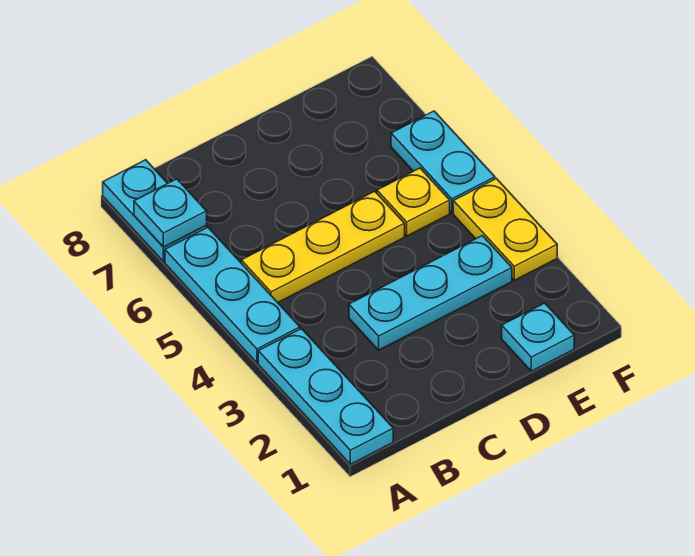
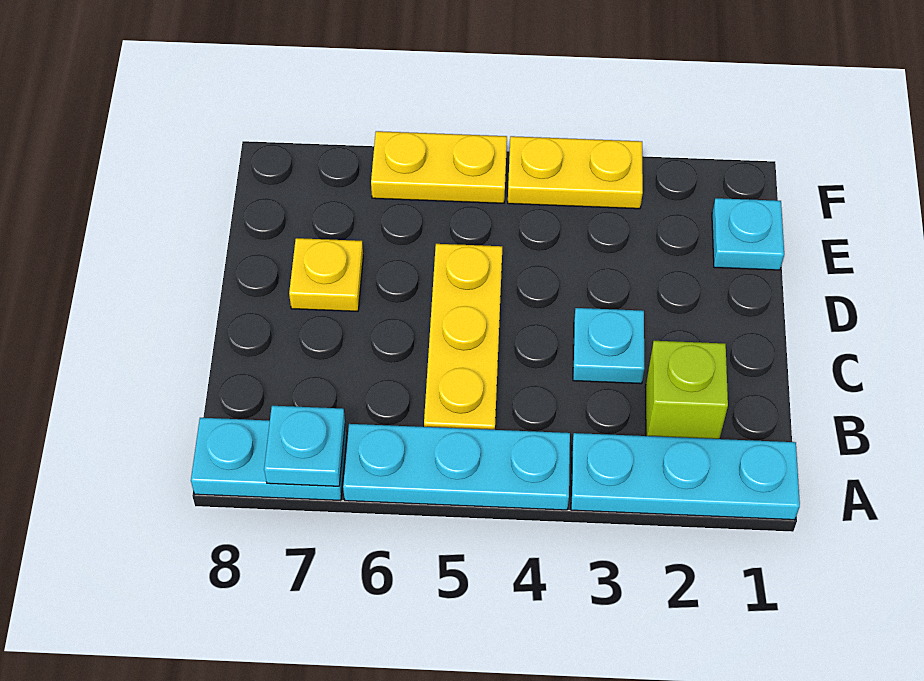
none -> lime brick B2 level 1
cyan plate C3:E3 level 1 -> cyan plate C3 level 1
yellow plate E5 level 1 -> yellow plate D7 level 1
cyan plate F5:F6 level 1 -> yellow plate F5:F6 level 1

